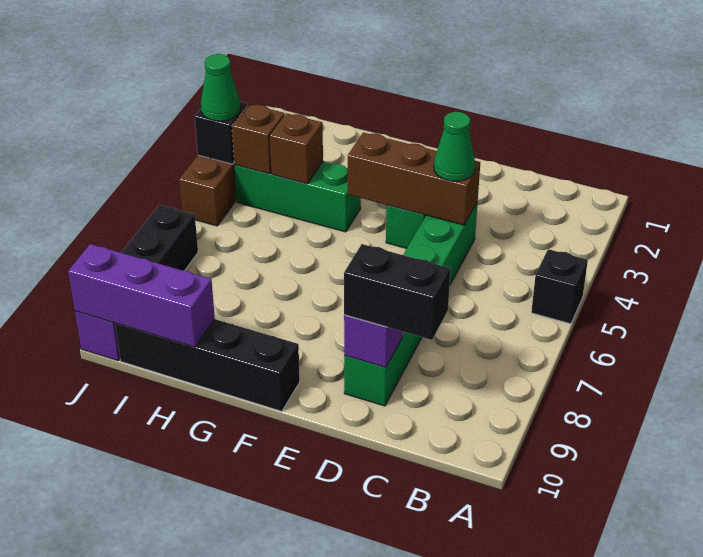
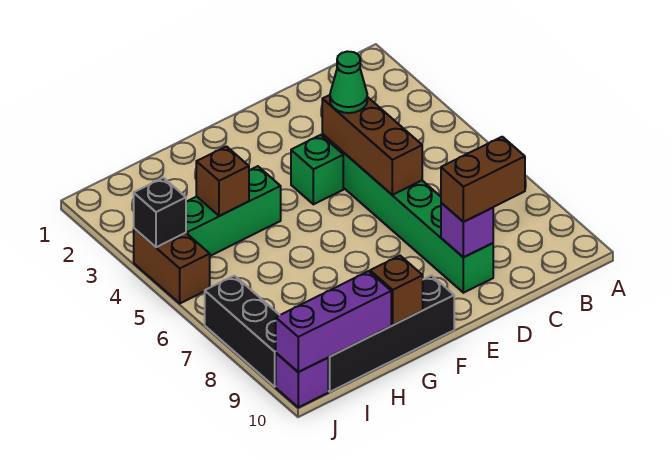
black brick A5 level 1 -> none
black brick C9:D9 level 3 -> brown brick C9:D9 level 3
brown brick D4:F4 level 2 -> brown brick D4:D6 level 2
brown brick I4 level 2 -> brown brick G10 level 2
green cone J4 level 3 -> none

